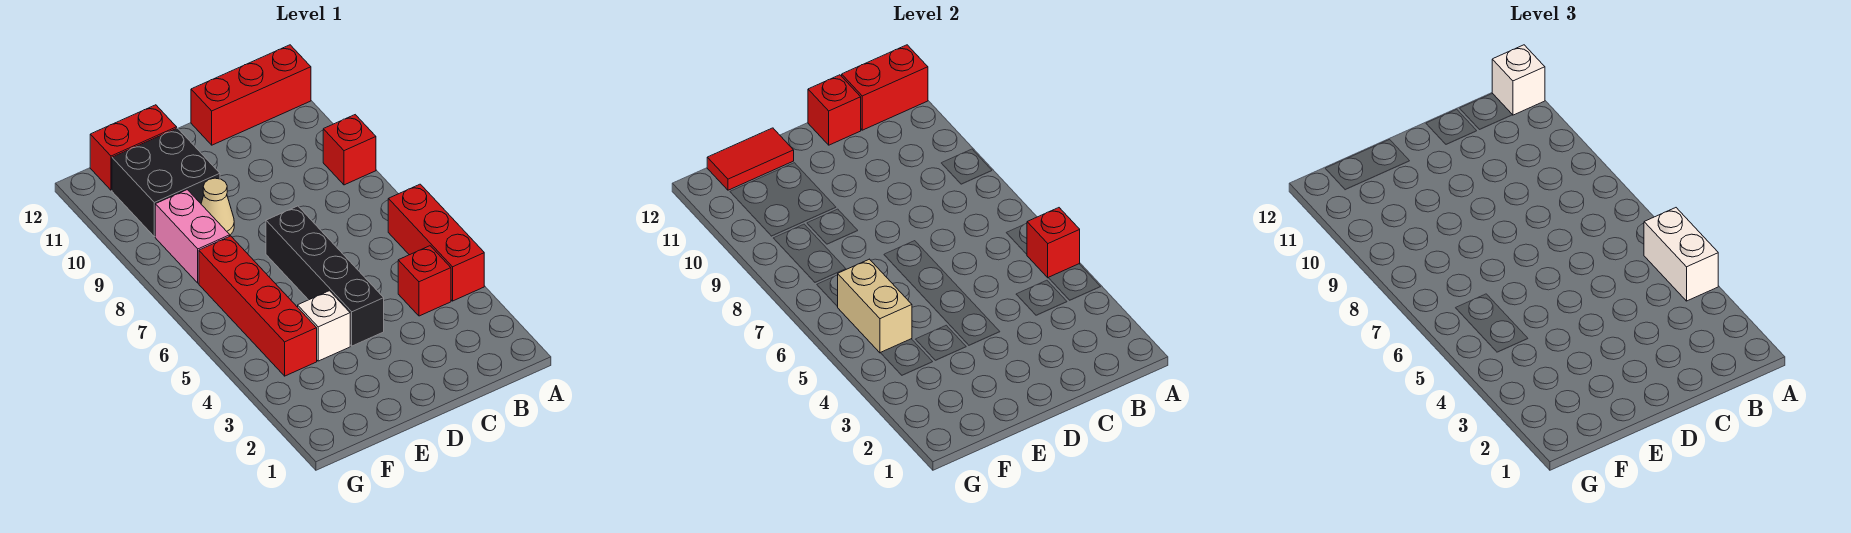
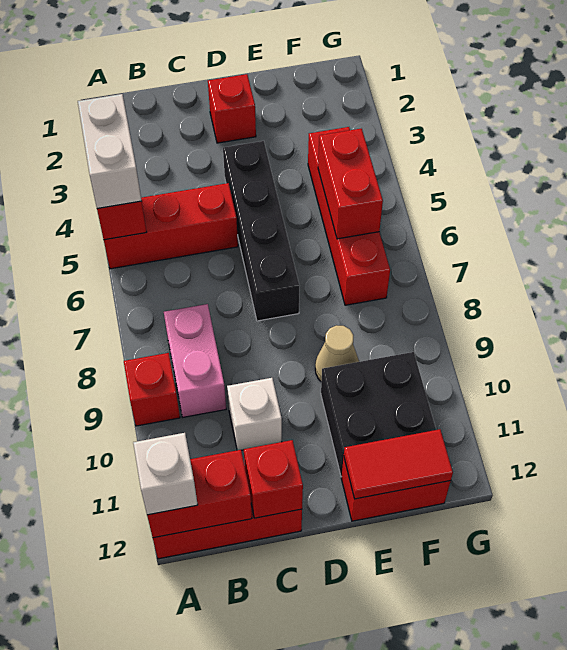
red brick A4:A6 level 1 -> red brick A5:C5 level 1
red brick B4 level 1 -> red brick D2 level 1
white brick E4 level 1 -> white brick C10 level 1
tan brick F5:F6 level 2 -> red brick F5:F6 level 2
pink brick F8:F9 level 1 -> pink brick B8:B9 level 1

